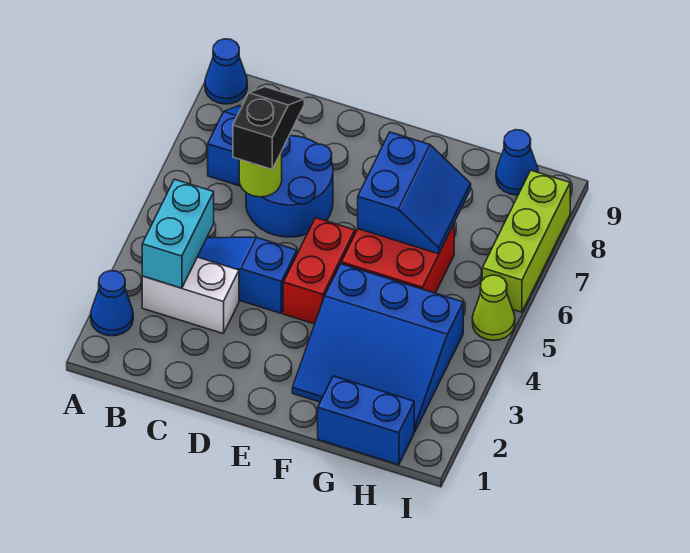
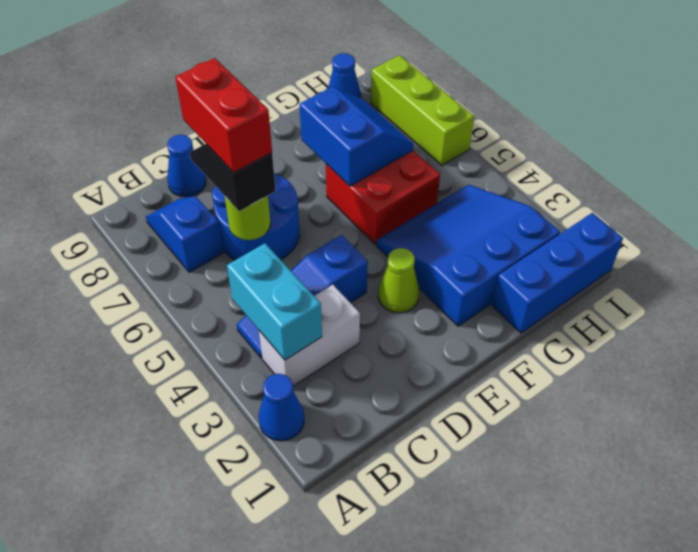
blue cone A9 level 1 -> blue cone C9 level 1
red brick E4:E5 level 1 -> red brick C6:C7 level 4
blue slope F2:H4 level 1 top 4 -> blue slope F2:H4 level 1 top 2
blue brick G1:H1 level 1 -> blue brick G1:I1 level 1
lime cone I5 level 1 -> lime cone E3 level 1

